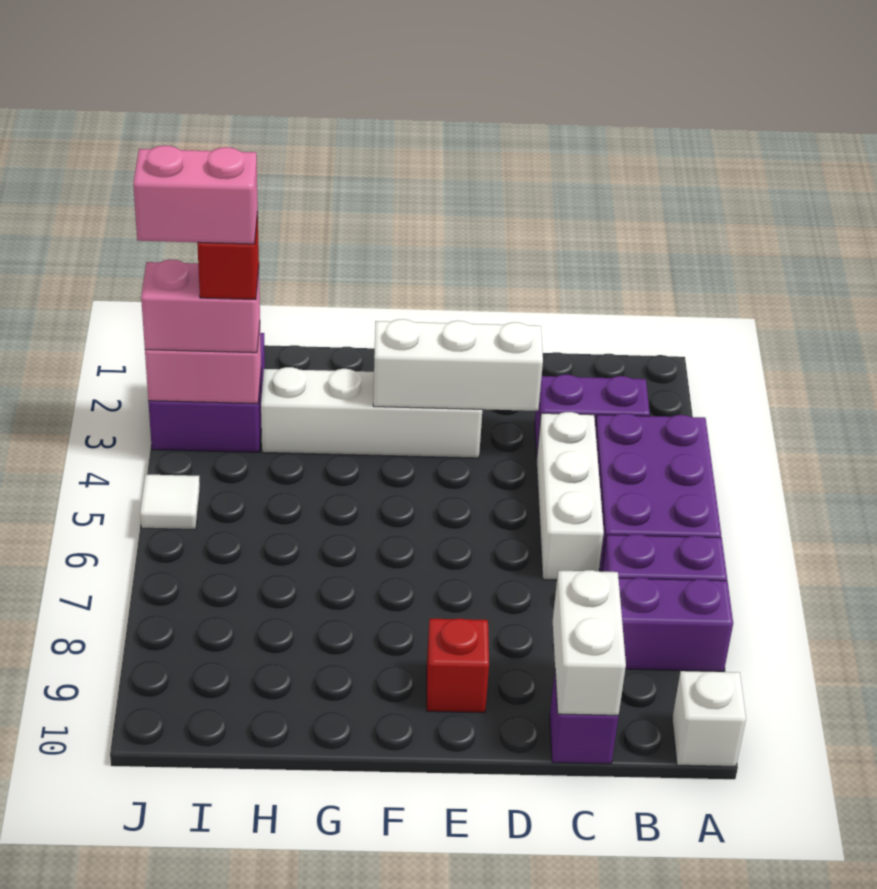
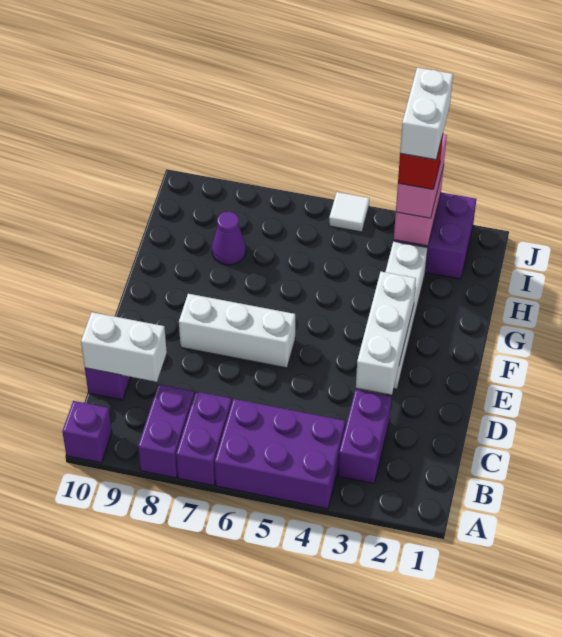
white brick A10 level 1 -> purple brick A10 level 1
white brick C4:C6 level 1 -> white brick E6:E8 level 1
red brick E9 level 1 -> none
none -> purple cone H8 level 1
pink brick I3:J3 level 5 -> white brick I3:J3 level 5

